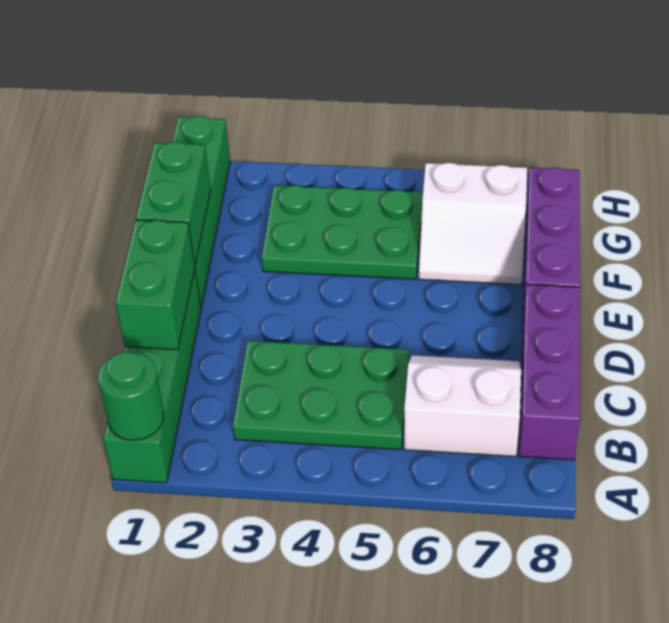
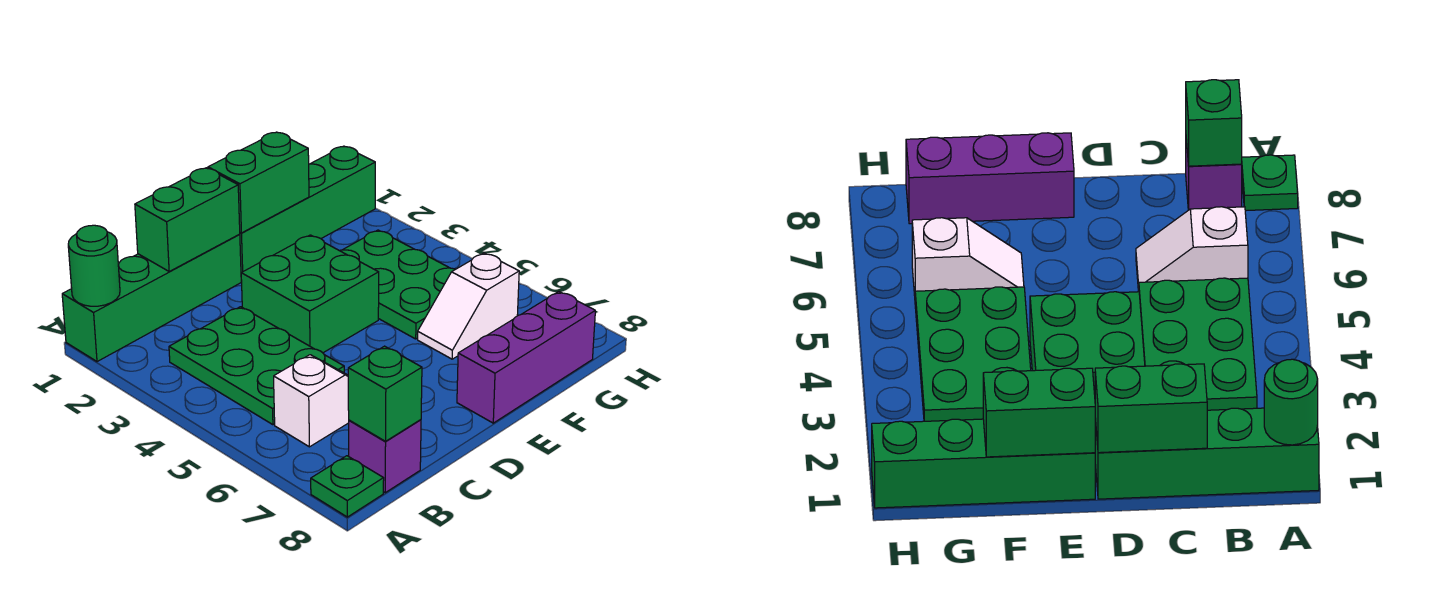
none -> green plate A8 level 1
white slope B6:C7 level 1 top B -> white slope B6:C6 level 1 top B
purple brick B8:D8 level 1 -> purple brick B8 level 1
none -> green brick B8 level 2
none -> green brick D3:E4 level 1
white slope F6:G7 level 1 top G -> white slope F6:G6 level 1 top G

